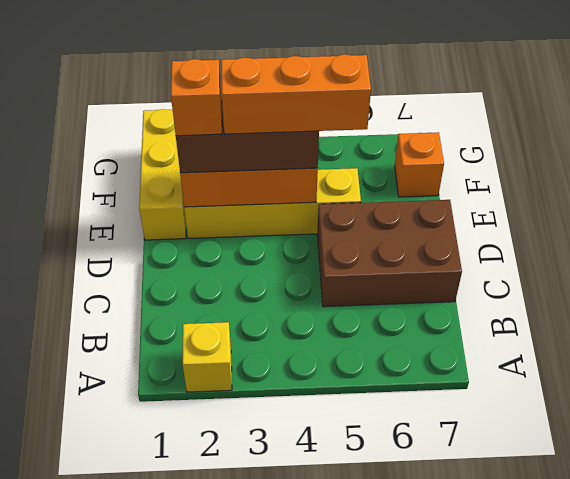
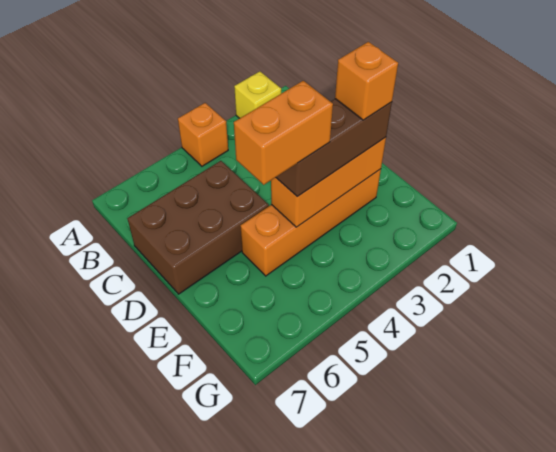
yellow brick E1:G1 level 1 -> none
yellow brick E2:E5 level 1 -> orange brick E2:E5 level 1
orange brick E3:E5 level 4 -> orange brick E4:E5 level 4
orange brick F7 level 1 -> orange brick A4 level 1

